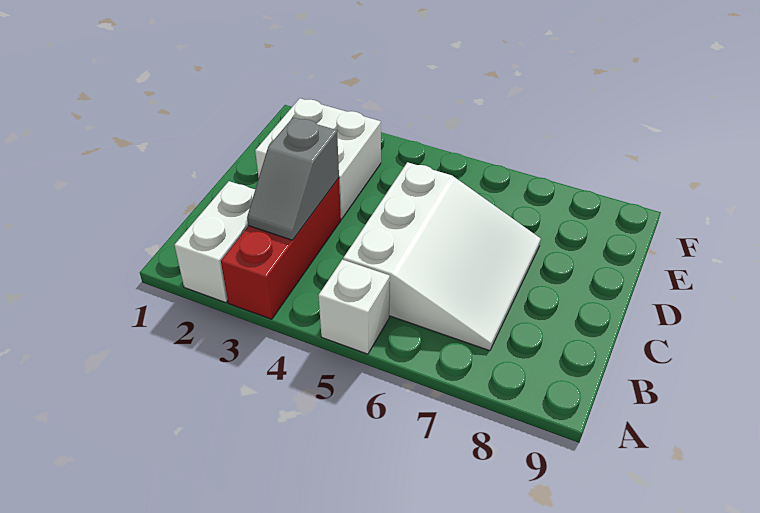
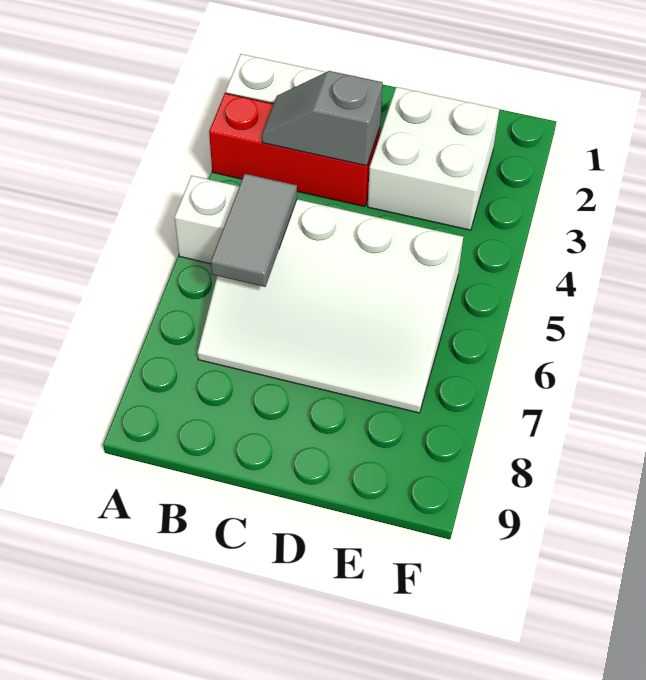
white slope B5:D7 level 1 top 5 -> white slope B5:E7 level 1 top 5
none -> grey tile B5:B6 level 2

